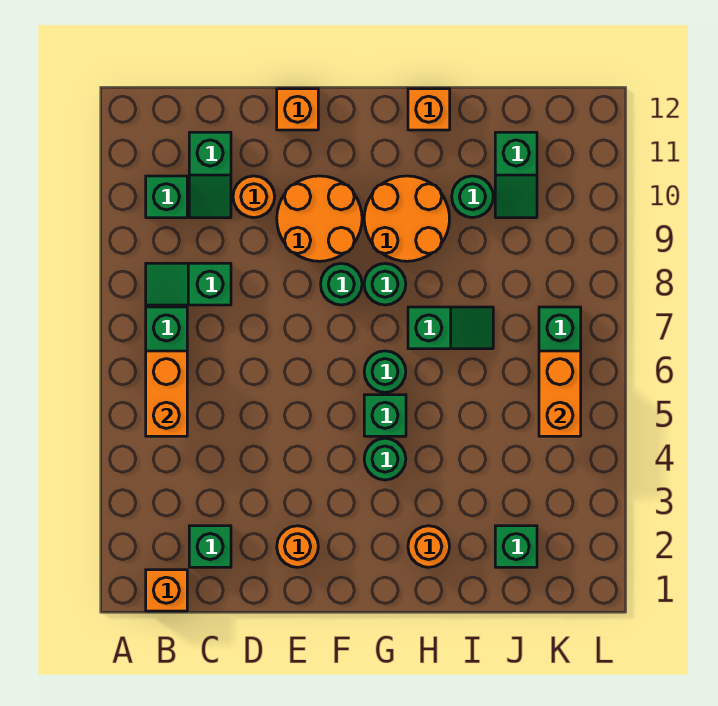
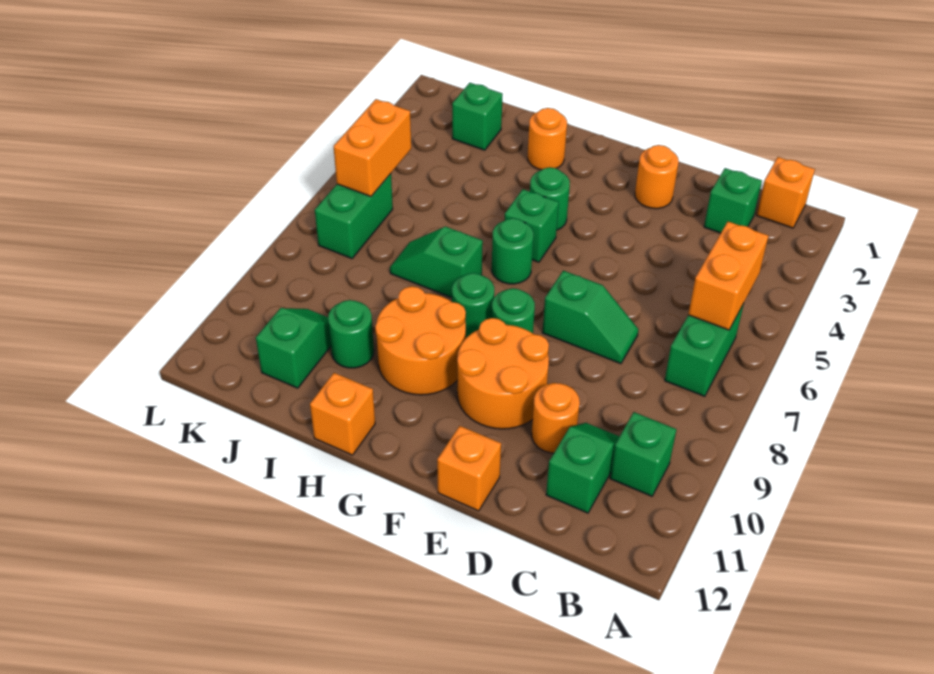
green slope B8:C8 level 1 top C -> green slope D7:E7 level 1 top E

